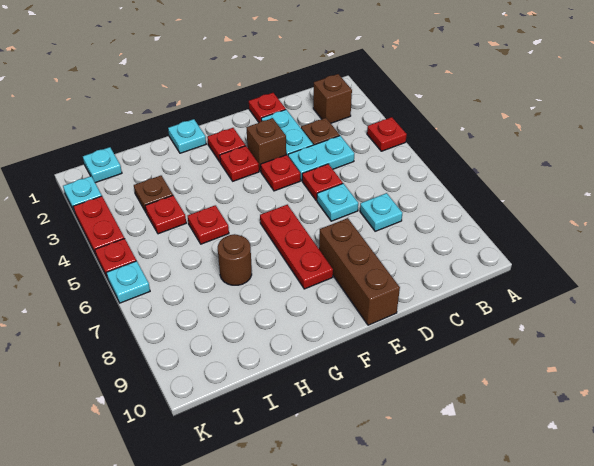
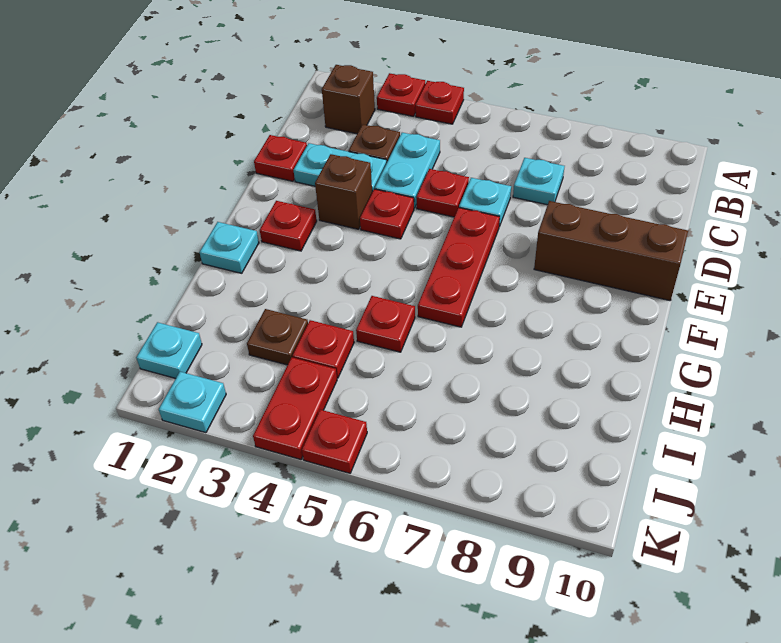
red plate F3 level 1 -> red plate A3 level 1
red plate F6:F8 level 1 -> red plate E6:G6 level 1
brown round brick H7 level 1 -> none
red plate K3:K4 level 1 -> red plate J4:K4 level 1
cyan plate K6 level 1 -> none

